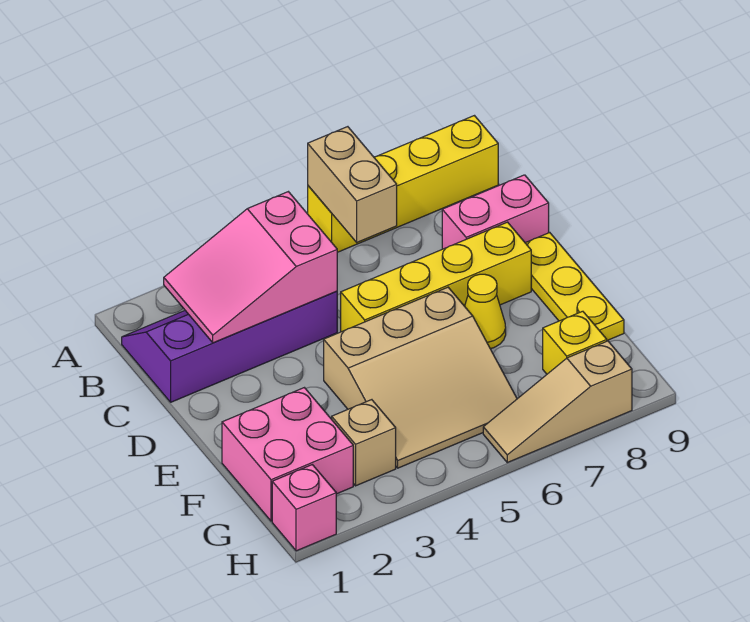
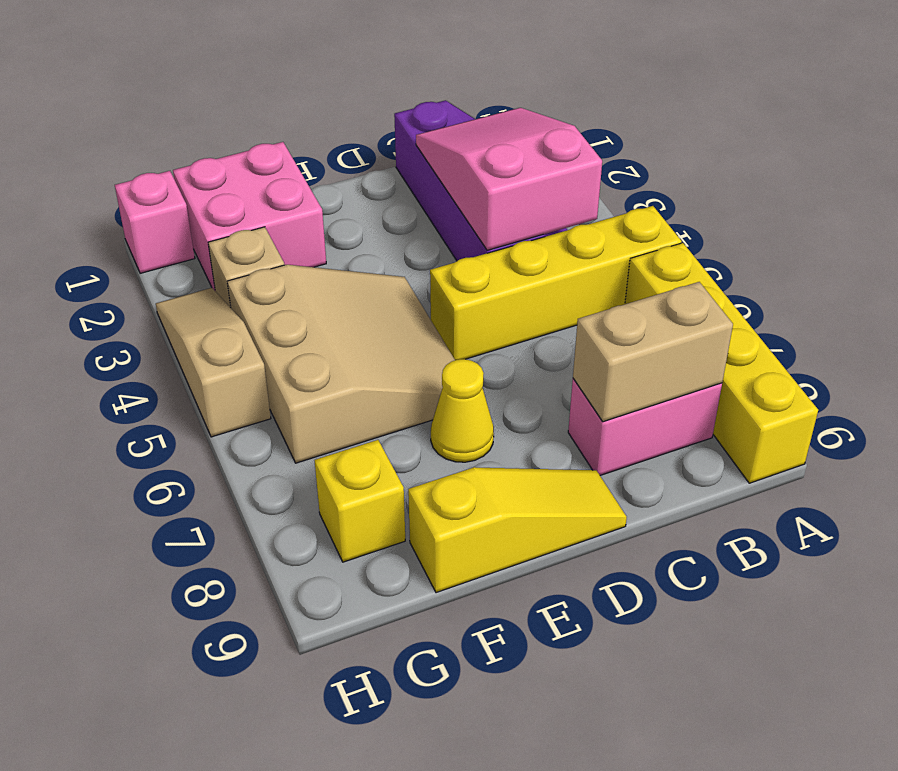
tan brick A6:B6 level 2 -> tan brick B8:C8 level 2
pink brick C8:C9 level 1 -> pink brick B8:C8 level 1
yellow brick D5:D8 level 1 -> yellow brick A5:D5 level 1
yellow plate D9:F9 level 1 -> yellow slope D9:F9 level 1 top F
tan slope E4:G6 level 1 top E -> tan slope E4:G6 level 1 top G
tan slope H6:H8 level 1 top 8 -> tan slope H3:H5 level 1 top 5

